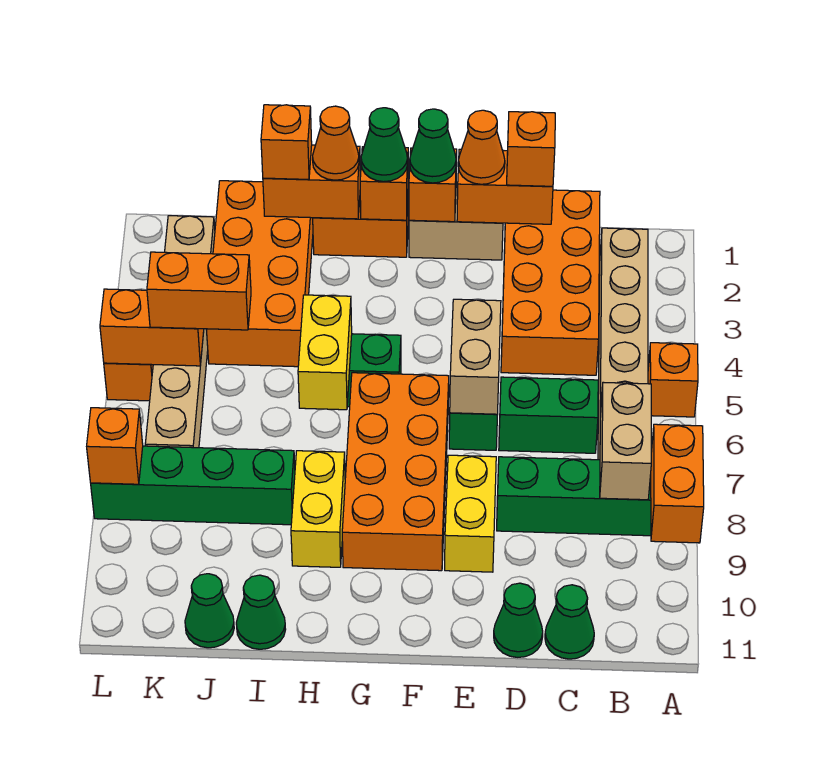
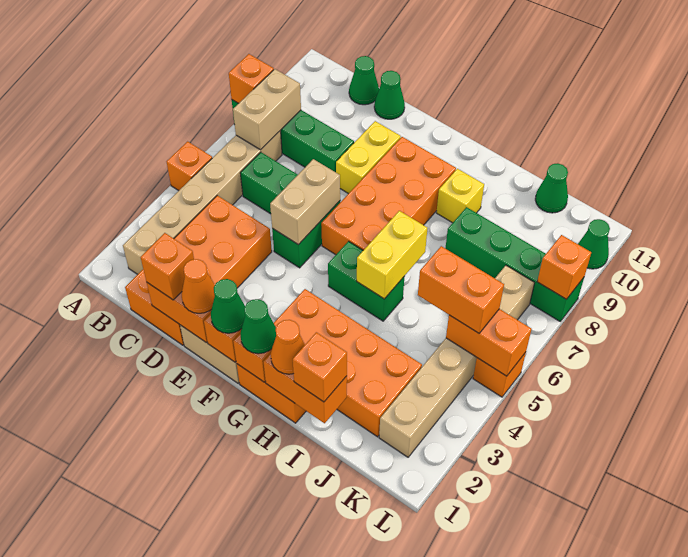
orange brick A8:A9 level 2 -> orange brick A8 level 2
yellow brick H8:H9 level 1 -> yellow brick H9 level 1
orange brick I1:J4 level 1 -> orange brick G2:J3 level 1
green cone I11 level 1 -> green cone L10 level 1

